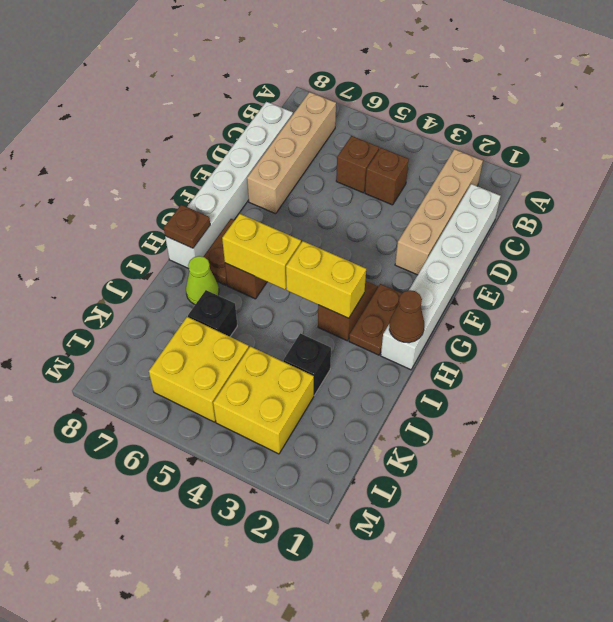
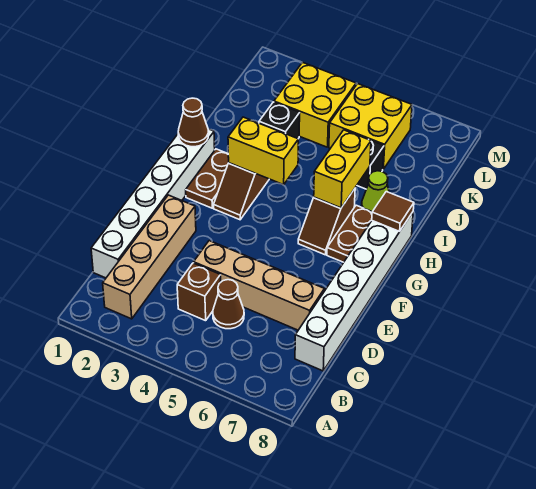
tan brick B7:E7 level 1 -> tan brick D4:D7 level 1
brown brick C5 level 1 -> brown cone C5 level 1
yellow brick H5:H6 level 2 -> yellow brick H6:I6 level 2
brown plate H8 level 2 -> brown tile H8 level 2

